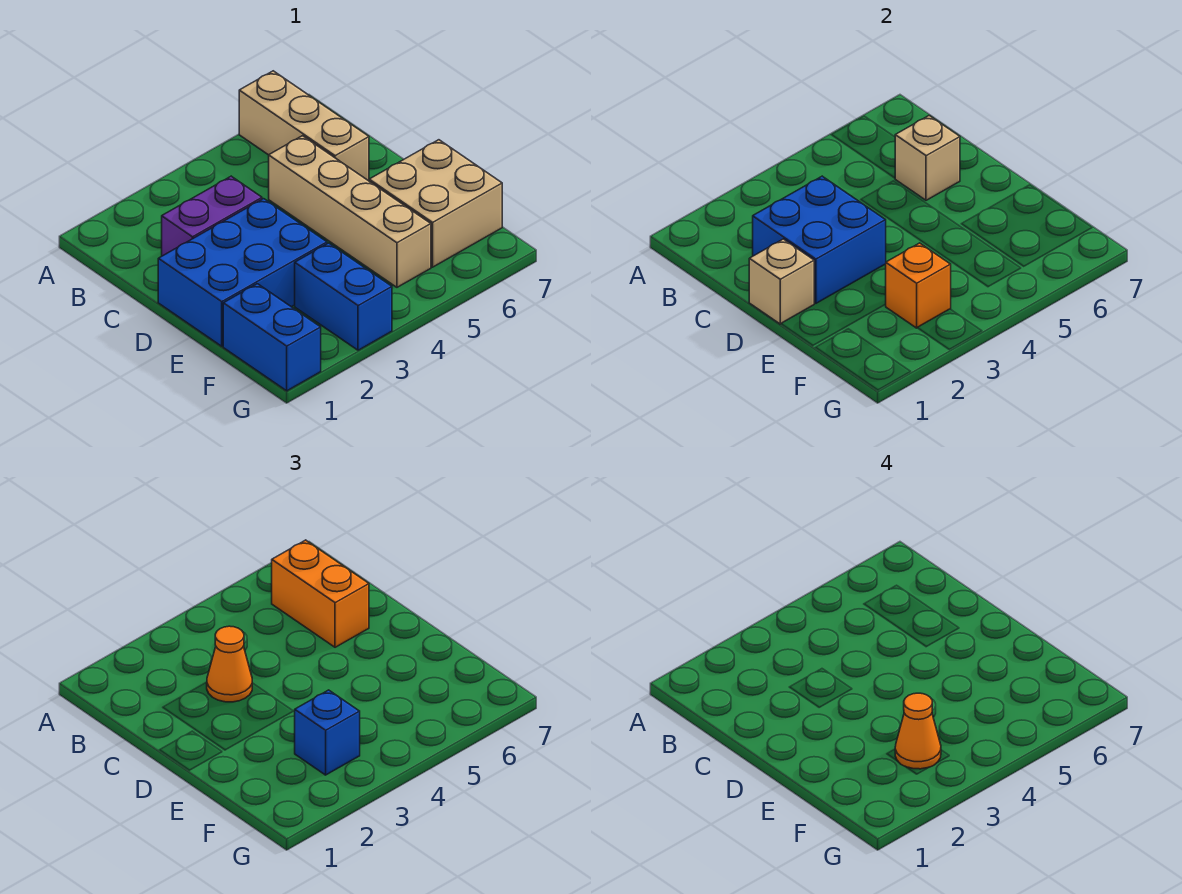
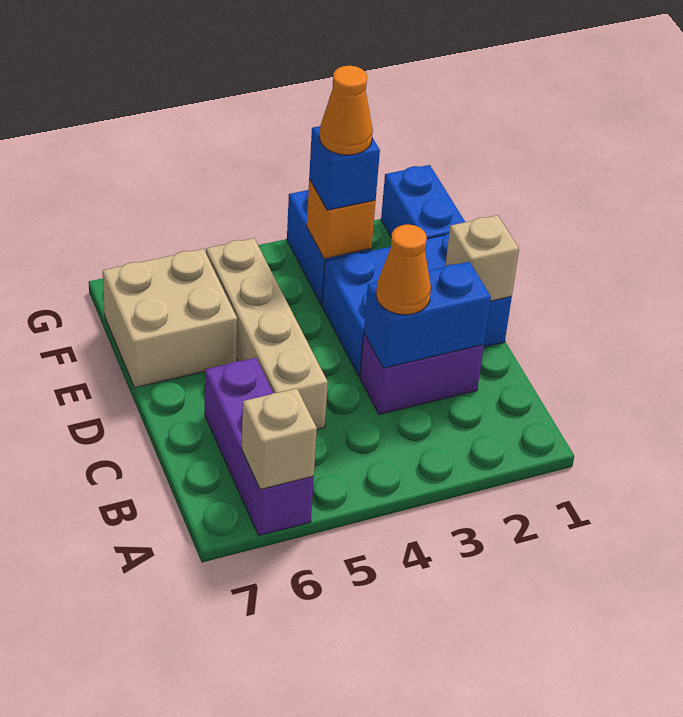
tan brick A6:C6 level 1 -> purple brick A6:C6 level 1
orange brick B6:C6 level 3 -> none
blue brick C2:D3 level 2 -> blue brick C2:C3 level 2
tan brick C6 level 2 -> tan brick A6 level 2

